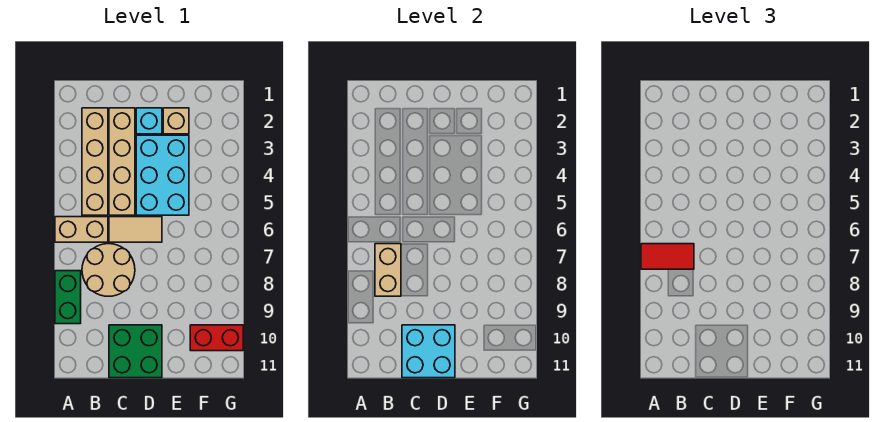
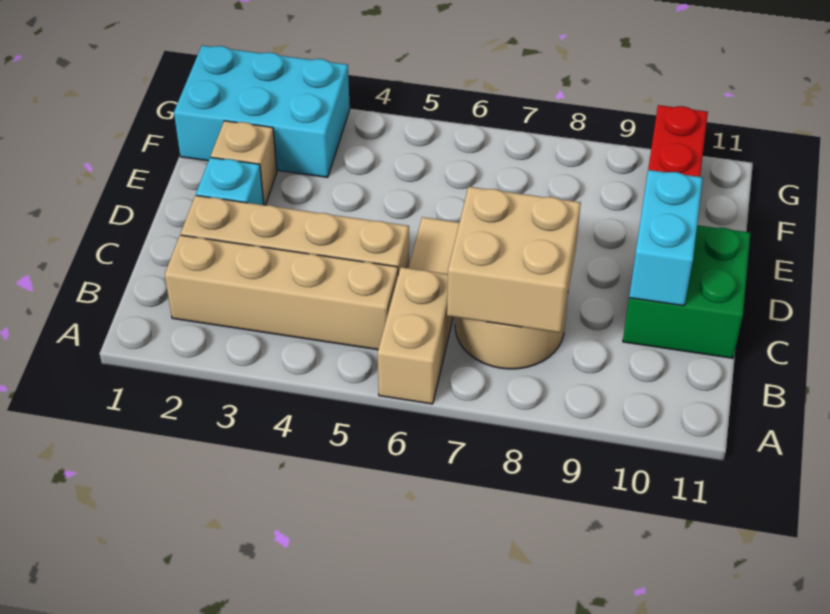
red tile A7:B7 level 3 -> none
green brick A8:A9 level 1 -> none
tan brick B7:B8 level 2 -> tan brick B7:C8 level 2
cyan brick C10:D11 level 2 -> cyan brick C10:D10 level 2
cyan brick D3:E5 level 1 -> cyan brick F1:G3 level 1

